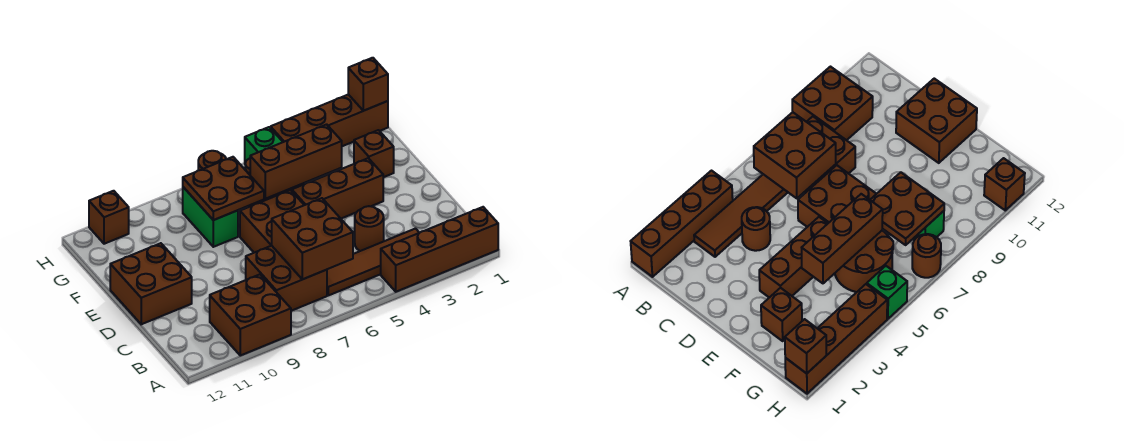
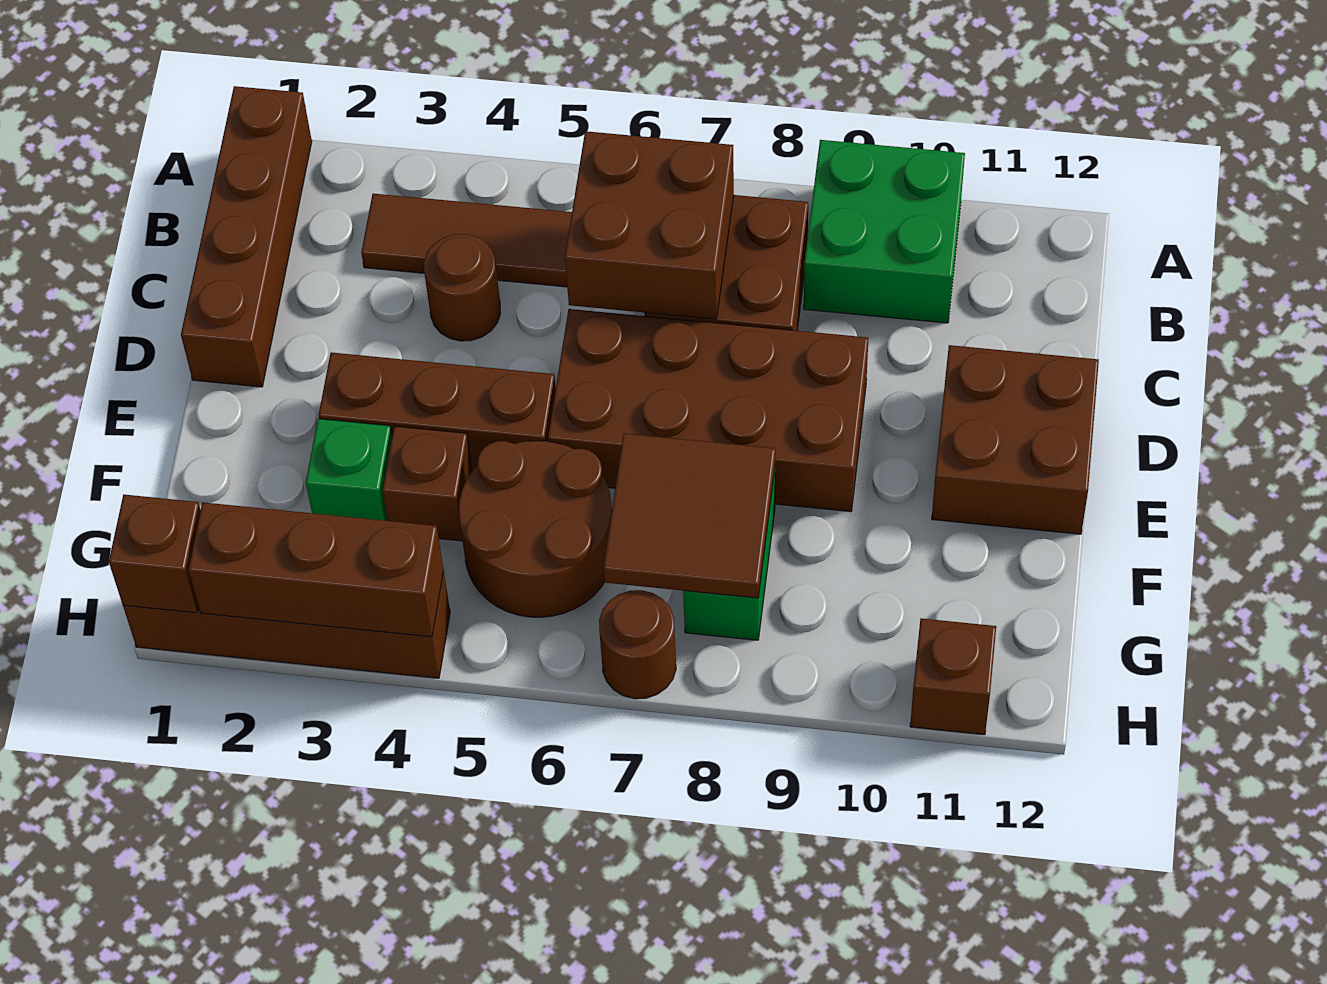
brown brick A1:A4 level 1 -> brown brick A1:D1 level 1
brown brick A9:B10 level 1 -> green brick A9:B10 level 1
brown brick D6:E7 level 1 -> brown brick D6:E9 level 1
brown brick F2 level 1 -> brown brick F4 level 1
brown brick F4:F6 level 2 -> brown brick H2:H4 level 2
brown plate F7:G8 level 2 -> brown tile F7:G8 level 2
green brick H5 level 1 -> green brick F3 level 1

